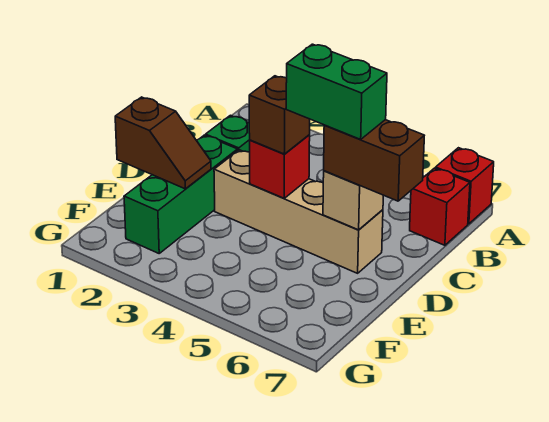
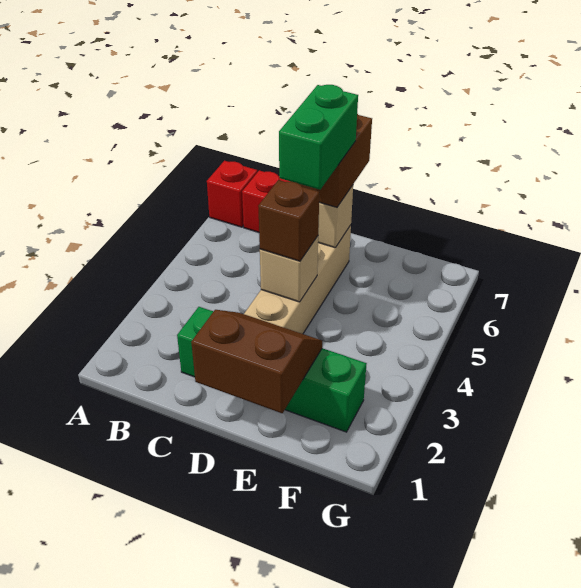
red brick D4 level 2 -> tan brick D4 level 2
brown slope E1:E2 level 2 top 1 -> brown slope D1:E2 level 2 top 1

